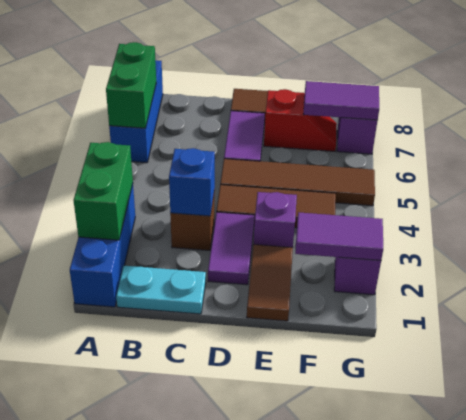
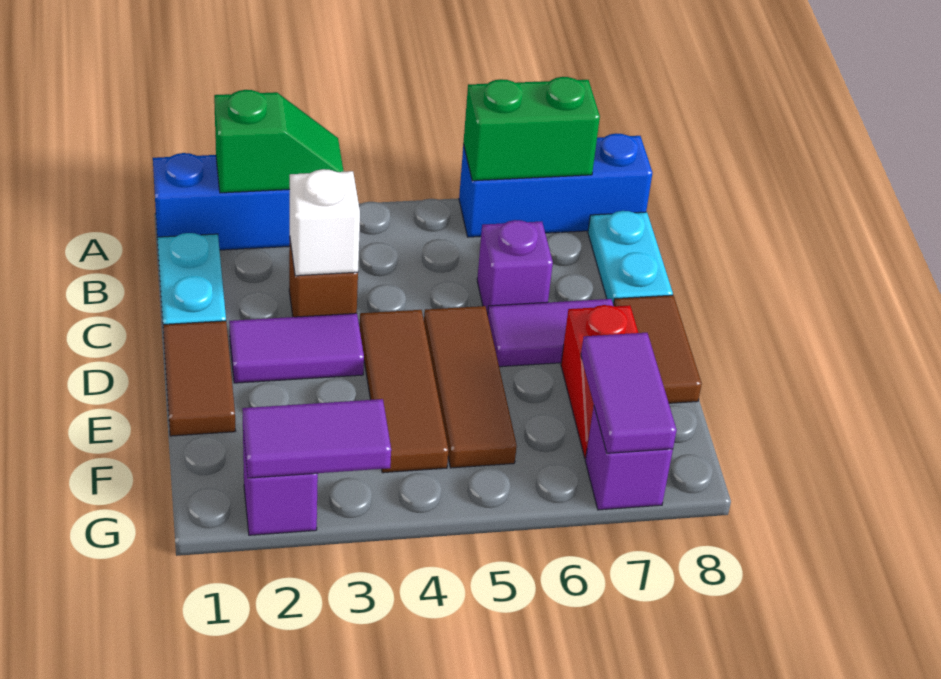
green brick A2:A3 level 2 -> green slope A2:A3 level 2 top 2
none -> cyan plate B8:C8 level 1
blue brick C3 level 2 -> white brick C3 level 2
brown tile D5:G5 level 1 -> brown tile D5:F5 level 1
brown tile E1:E2 level 1 -> brown tile D1:E1 level 1
purple brick E3 level 1 -> purple brick C6 level 1
purple tile F2:G2 level 2 -> purple tile G2:G3 level 2

